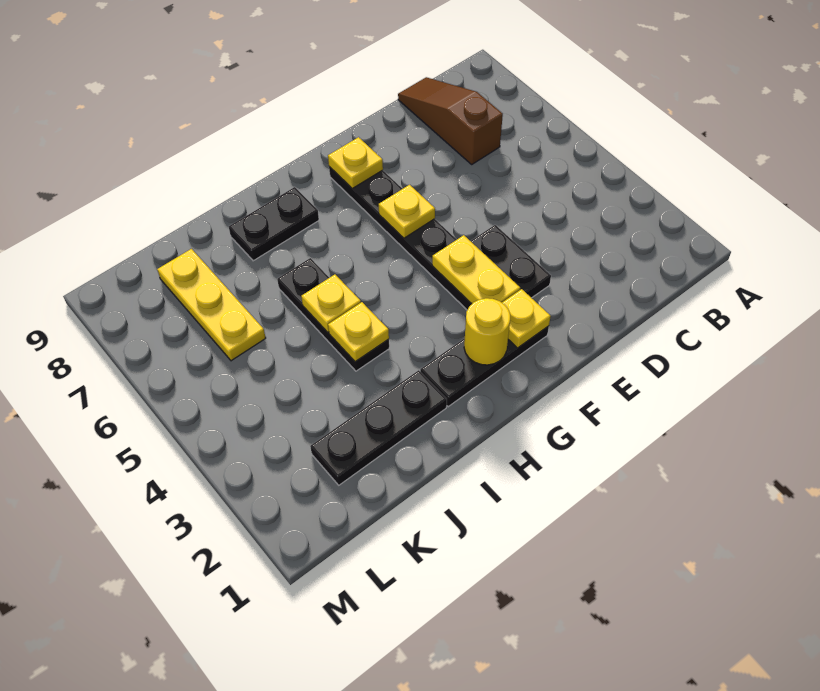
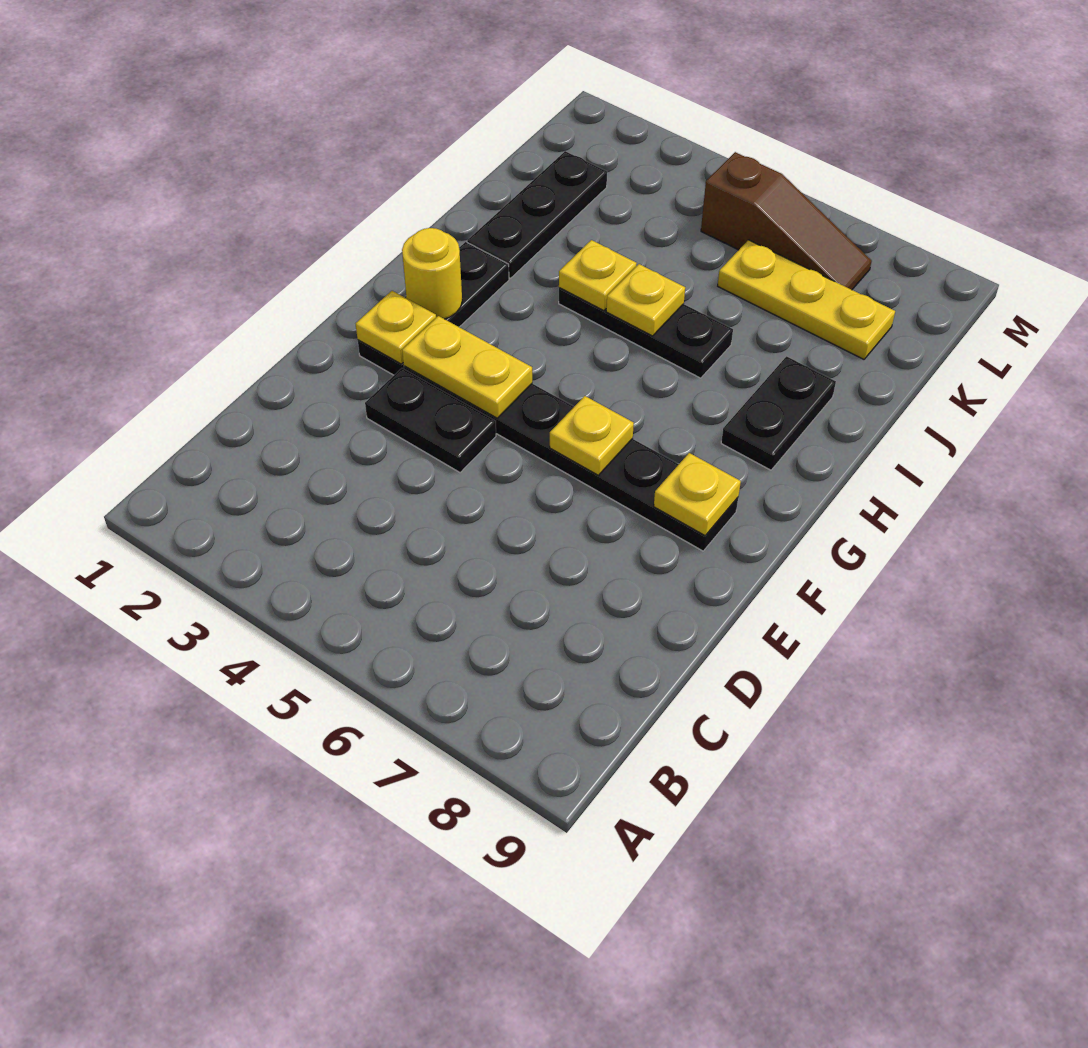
brown slope C7:C9 level 1 top 7 -> brown slope L5:L7 level 1 top 5

